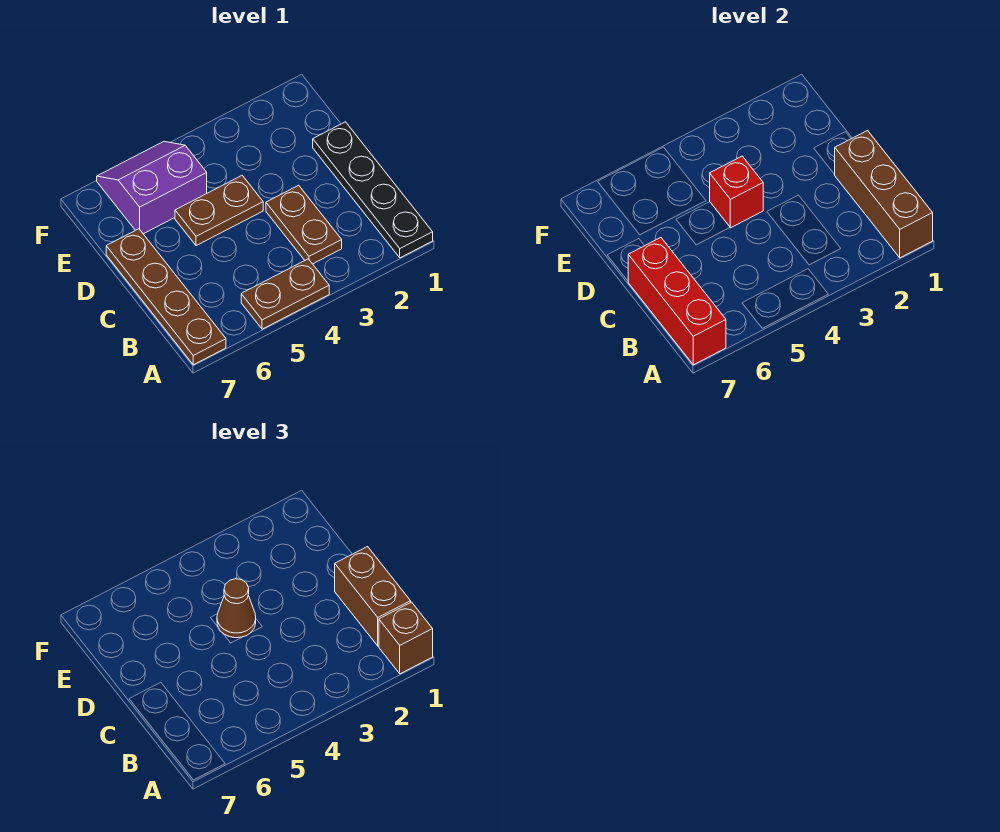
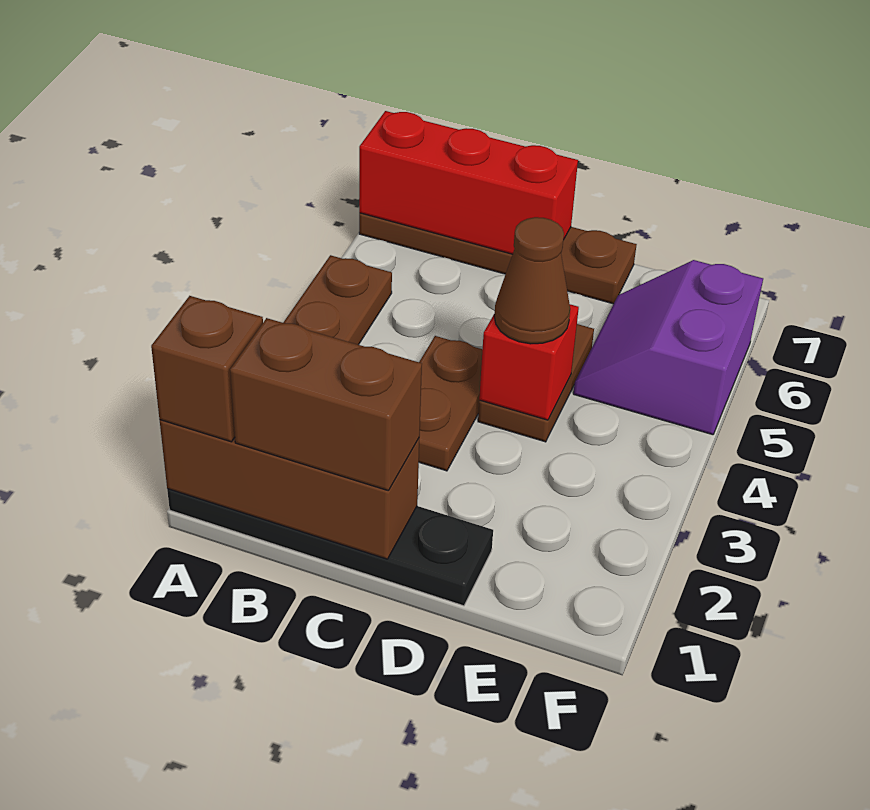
brown plate B3:C3 level 1 -> brown plate C3:C4 level 1
purple slope E5:F6 level 1 top E -> purple slope E5:F6 level 1 top F

